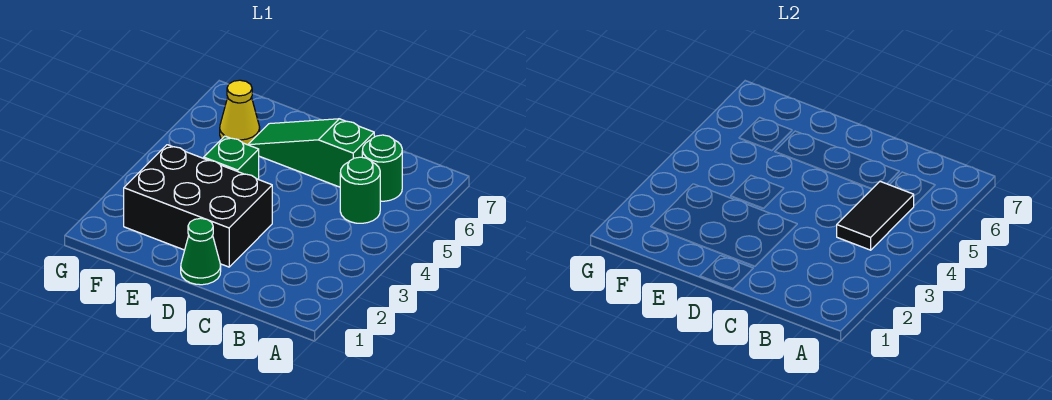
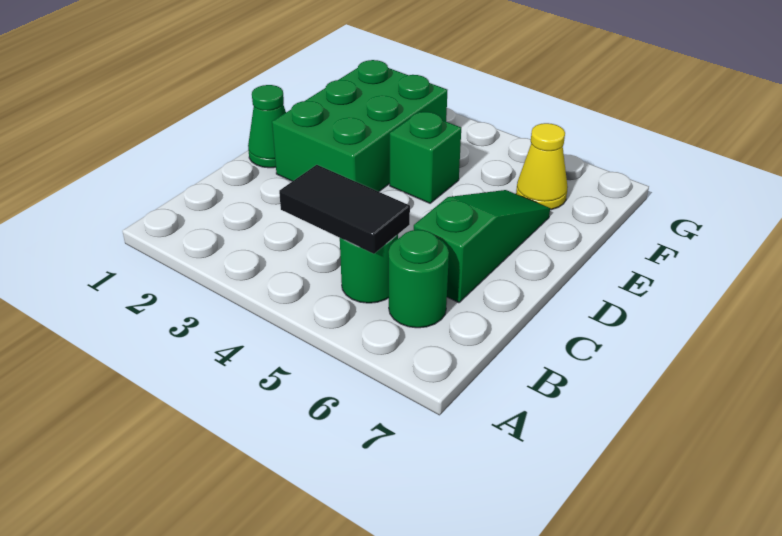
black brick D2:F3 level 1 -> green brick D2:F3 level 1

